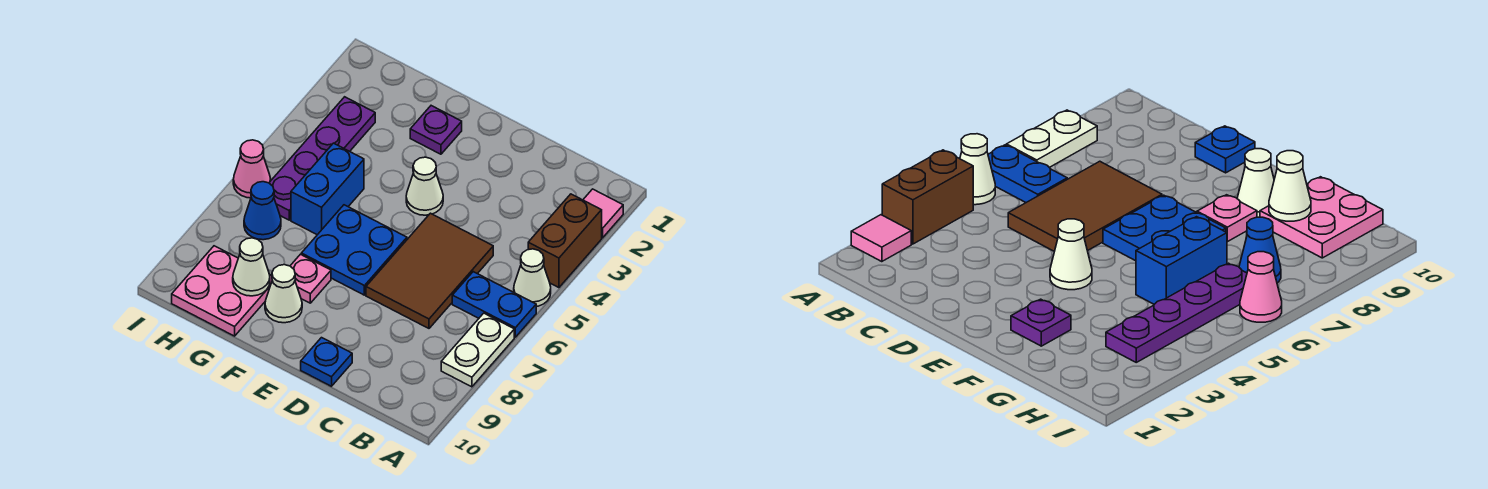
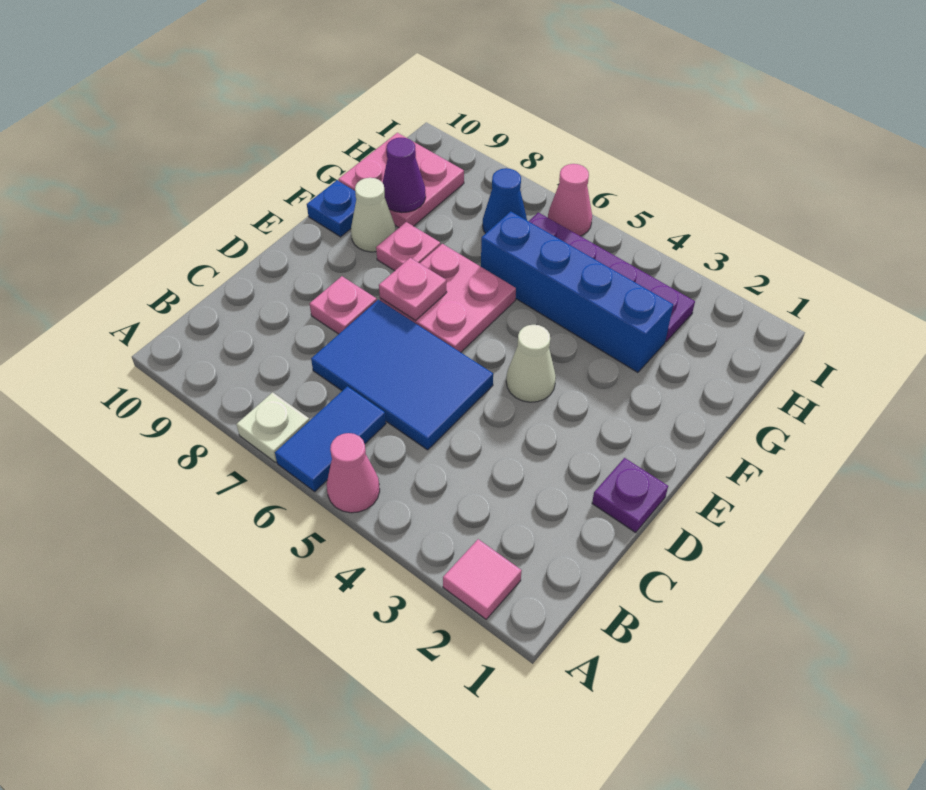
brown brick A3:A4 level 1 -> none
white cone A5 level 1 -> pink cone A5 level 1
blue plate A6:B6 level 1 -> blue tile A6:B6 level 1
white plate A7:A8 level 1 -> white plate A7 level 1
brown tile C5:D7 level 1 -> blue tile C5:D7 level 1
none -> pink plate D8 level 1
blue plate D10 level 1 -> blue plate F10 level 1
blue plate E6:F7 level 1 -> pink plate E6:F7 level 1
none -> pink plate E7 level 2
purple plate F2 level 1 -> purple plate D1 level 1
blue brick G5:G6 level 1 -> blue brick G3:G6 level 1
white cone G9 level 2 -> purple cone G9 level 2

